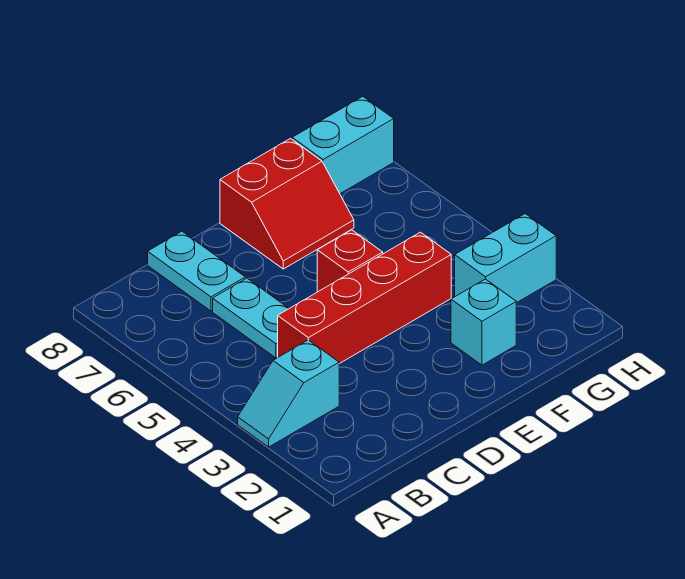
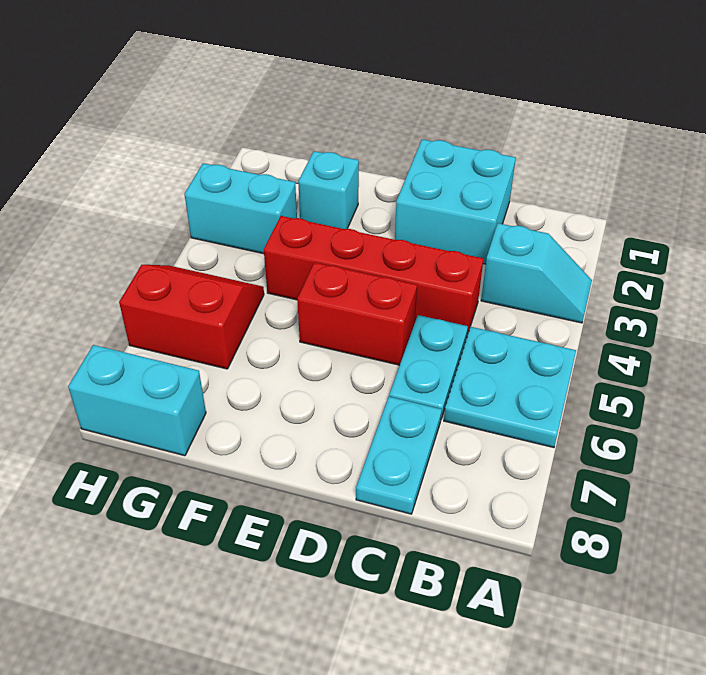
none -> cyan plate A5:B6 level 1
none -> cyan brick C1:D2 level 1
red brick E5 level 1 -> red brick D5:E5 level 1
red slope E7:F8 level 1 top 8 -> red slope G5:H6 level 1 top 6

